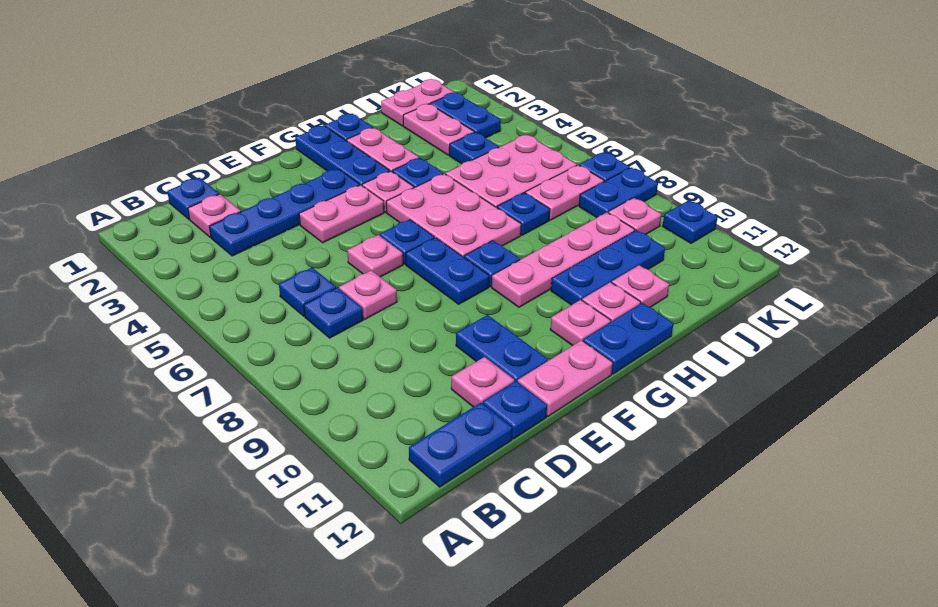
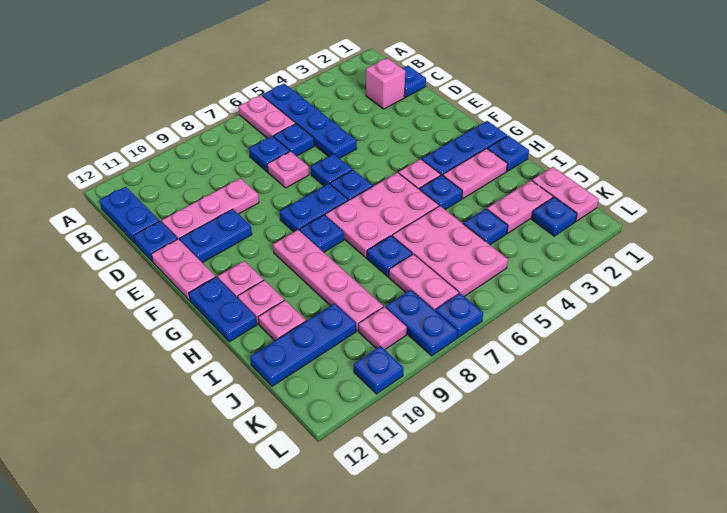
pink plate C2 level 1 -> pink brick C2 level 1
blue plate C3:F3 level 1 -> blue plate A5:D5 level 1
pink plate D11 level 1 -> pink plate D9:D11 level 1
pink plate E4:F4 level 1 -> pink plate A6:B6 level 1
pink plate E6 level 1 -> blue plate E6 level 1
blue plate H10:J10 level 1 -> blue plate J10:J12 level 1
blue plate K2:K3 level 1 -> blue plate K2 level 1

